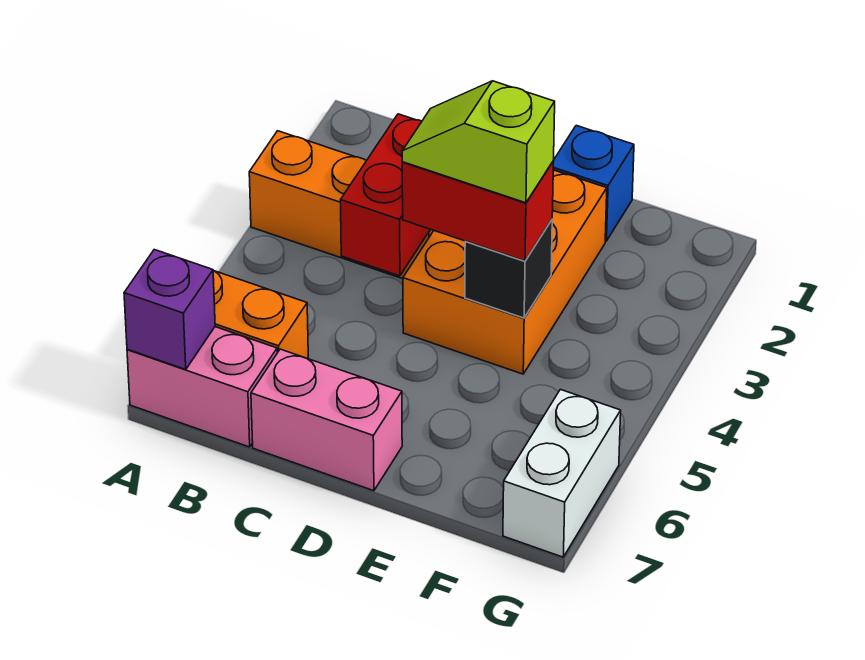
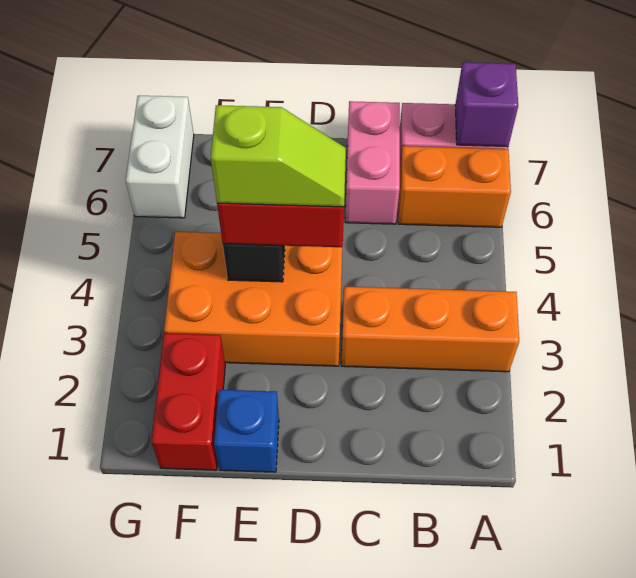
red brick C3:C4 level 2 -> red brick F1:F2 level 1
pink brick C7:D7 level 1 -> pink brick C6:C7 level 1
orange brick D2:E4 level 1 -> orange brick D3:F4 level 1

